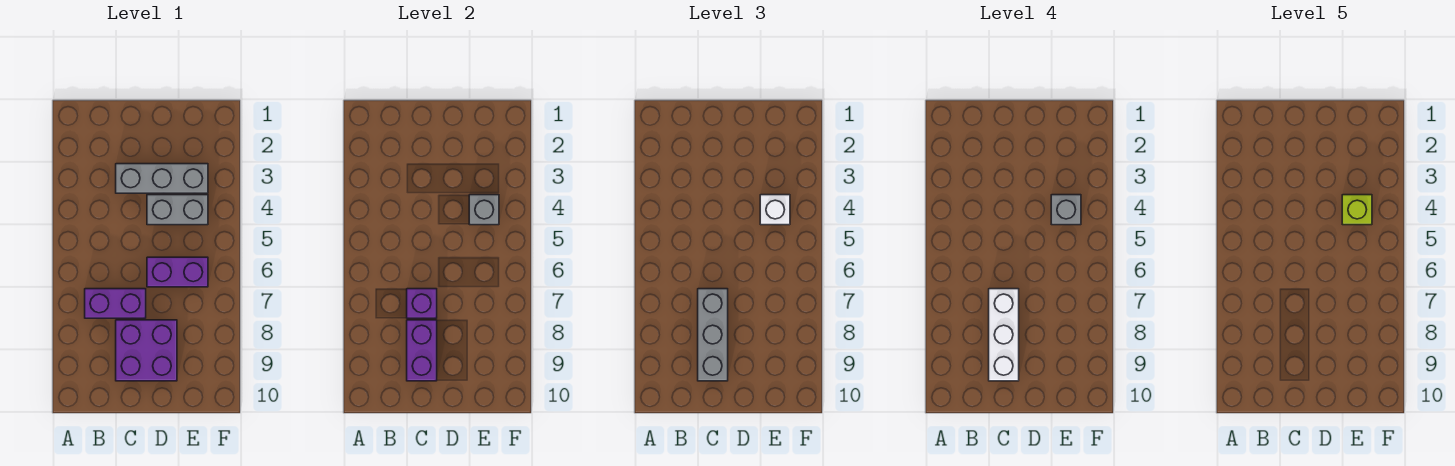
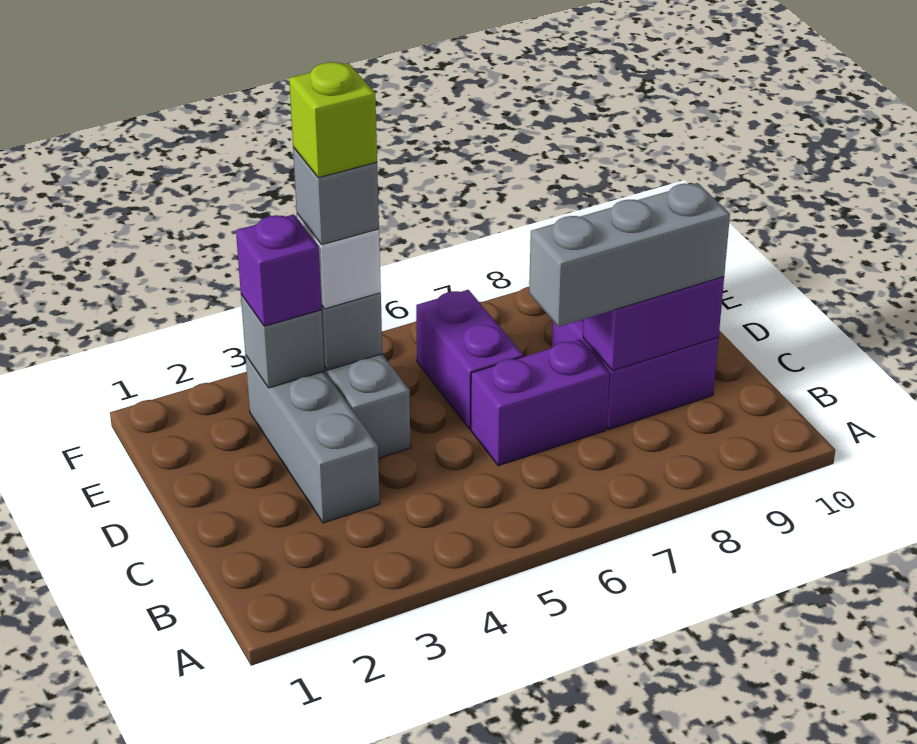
purple brick B7:C7 level 1 -> purple brick C6:C7 level 1
purple brick C7 level 2 -> purple brick E3 level 3
white brick C7:C9 level 4 -> none
none -> grey brick E3 level 2

